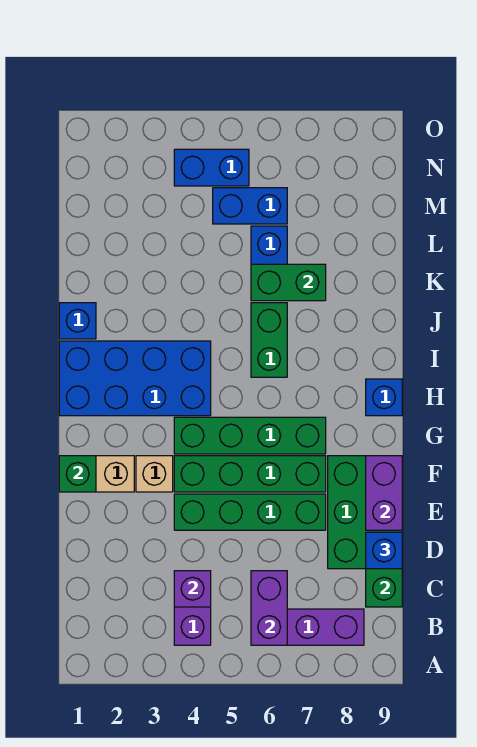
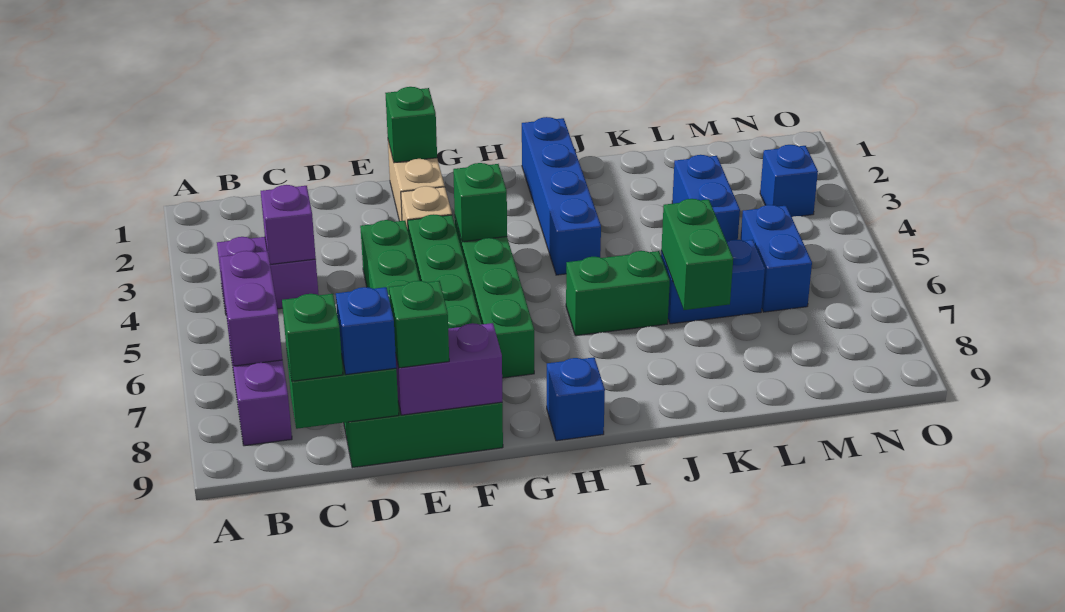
purple brick B6:C6 level 2 -> purple brick B6:B7 level 2
none -> green brick C9 level 3
none -> green brick E9 level 3
none -> green brick G4 level 2
blue brick H1:I4 level 1 -> blue brick I1:I4 level 1
blue brick J1 level 1 -> blue brick N3 level 1
blue brick N4:N5 level 1 -> blue brick L3:L4 level 1

